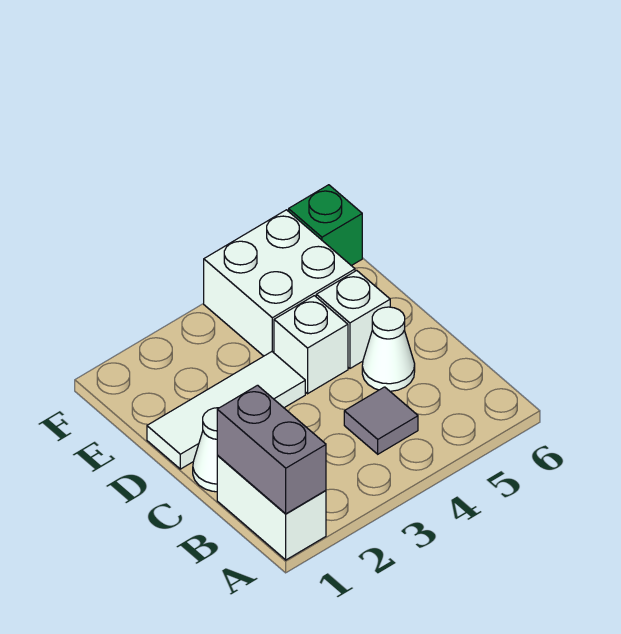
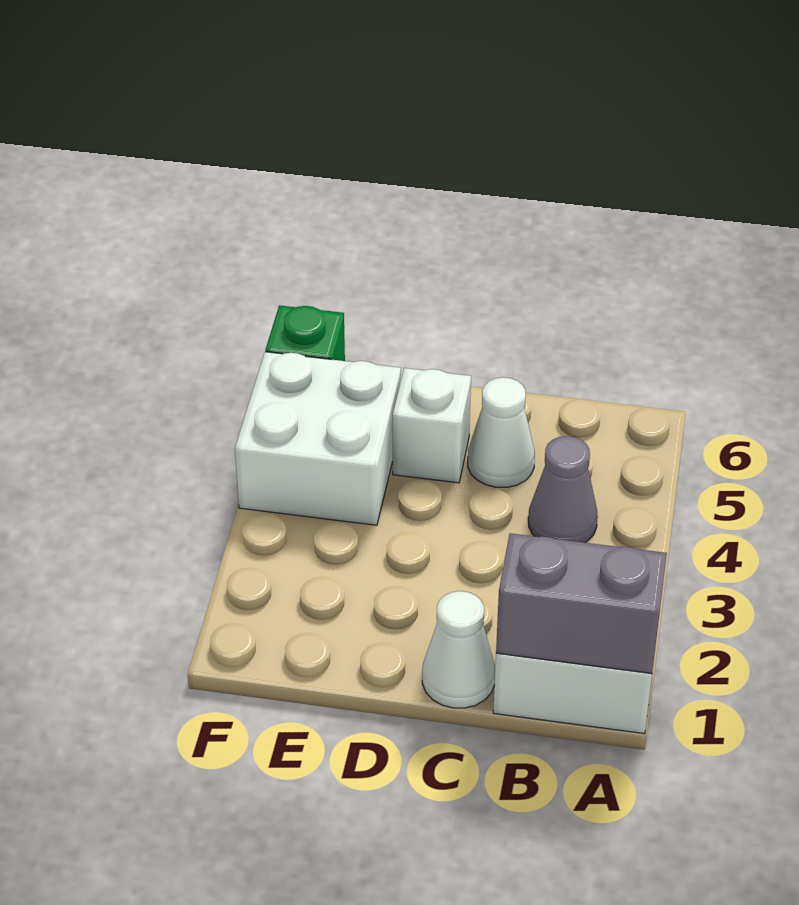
grey tile B4 level 1 -> grey cone B4 level 1
white tile D1:D3 level 1 -> none
white brick D4 level 1 -> none

